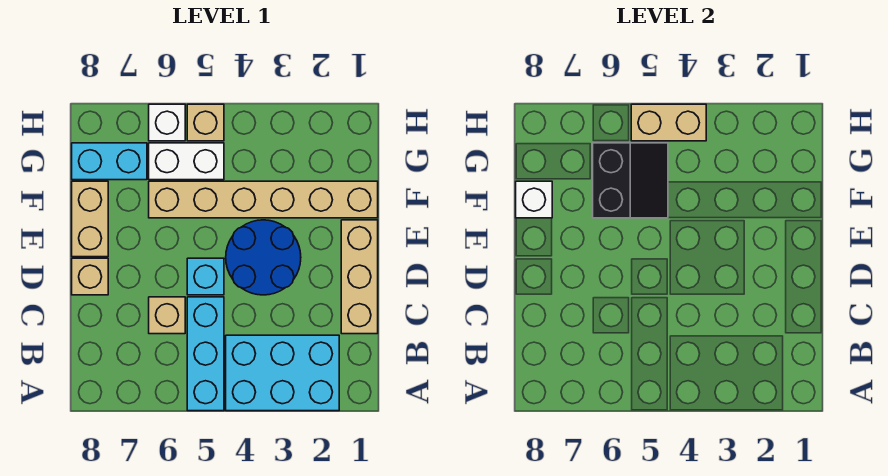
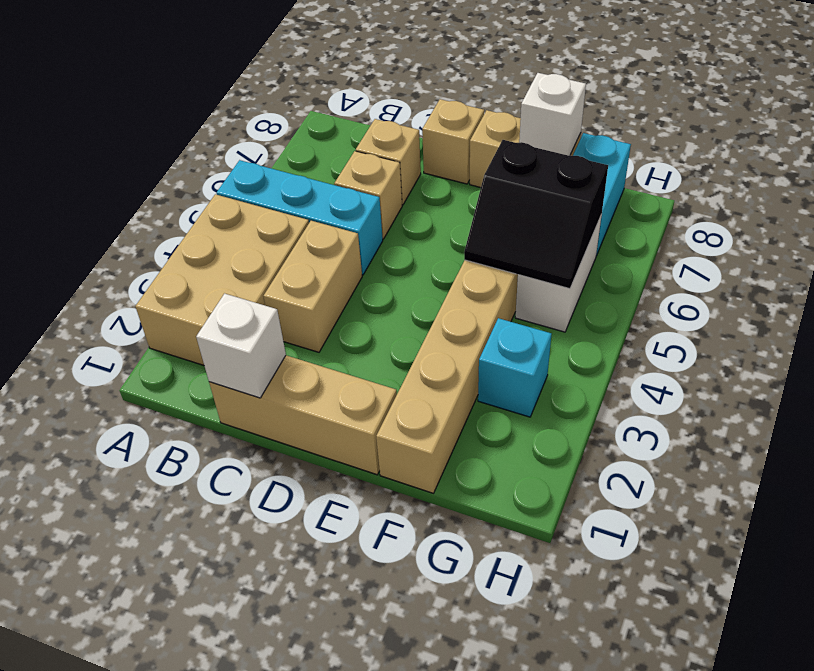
cyan brick A2:B4 level 1 -> tan brick A2:B4 level 1
blue round brick D3:E4 level 1 -> none
cyan brick D5 level 1 -> cyan brick G3 level 1
tan brick H4:H5 level 2 -> tan brick C3:C4 level 1
tan brick H5 level 1 -> tan brick C7 level 1
white brick H6 level 1 -> white brick C1 level 2

